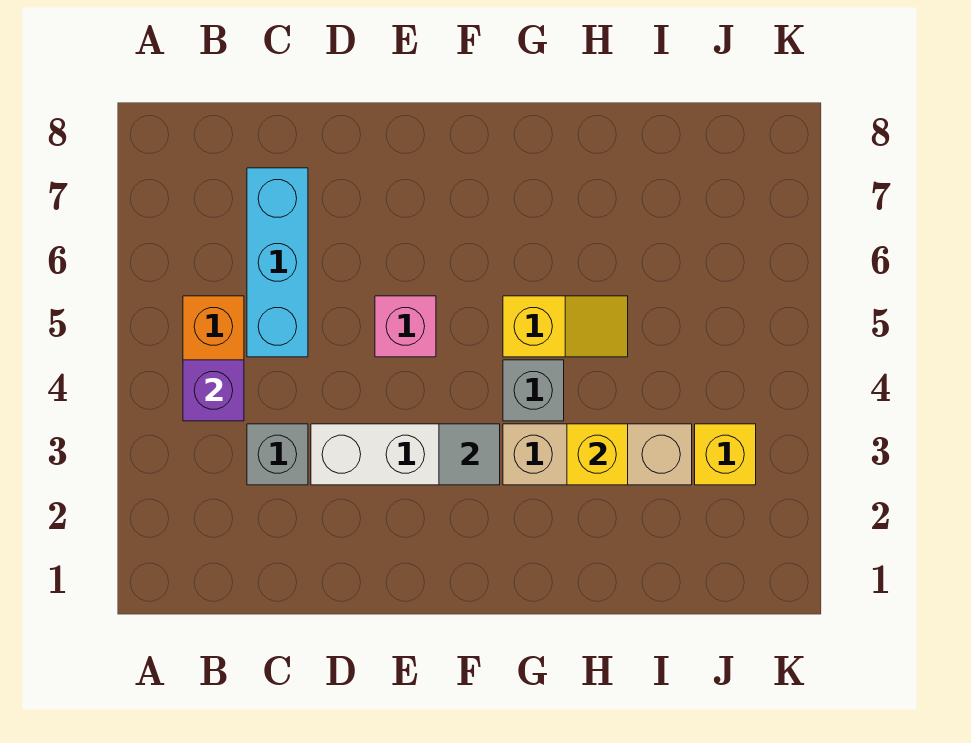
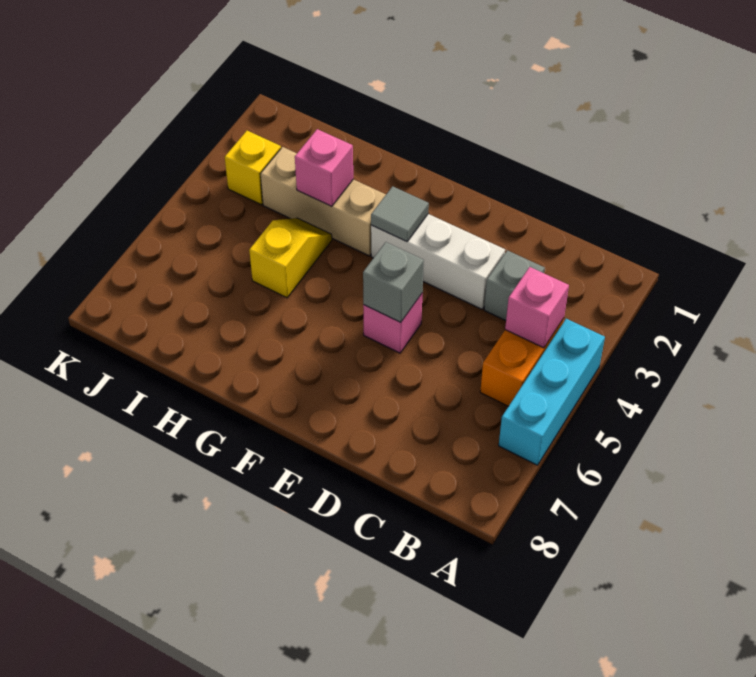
purple brick B4 level 2 -> pink brick B4 level 2
cyan brick C5:C7 level 1 -> cyan brick A4:A6 level 1
grey brick G4 level 1 -> grey brick E5 level 2
yellow slope G5:H5 level 1 top G -> yellow slope H4:H5 level 1 top 5
yellow brick H3 level 2 -> pink brick H3 level 2

